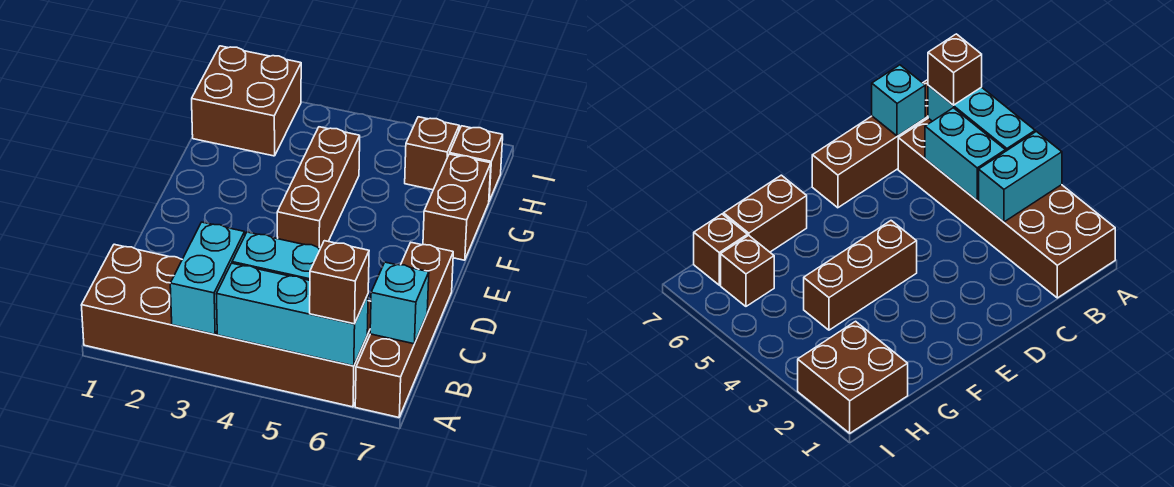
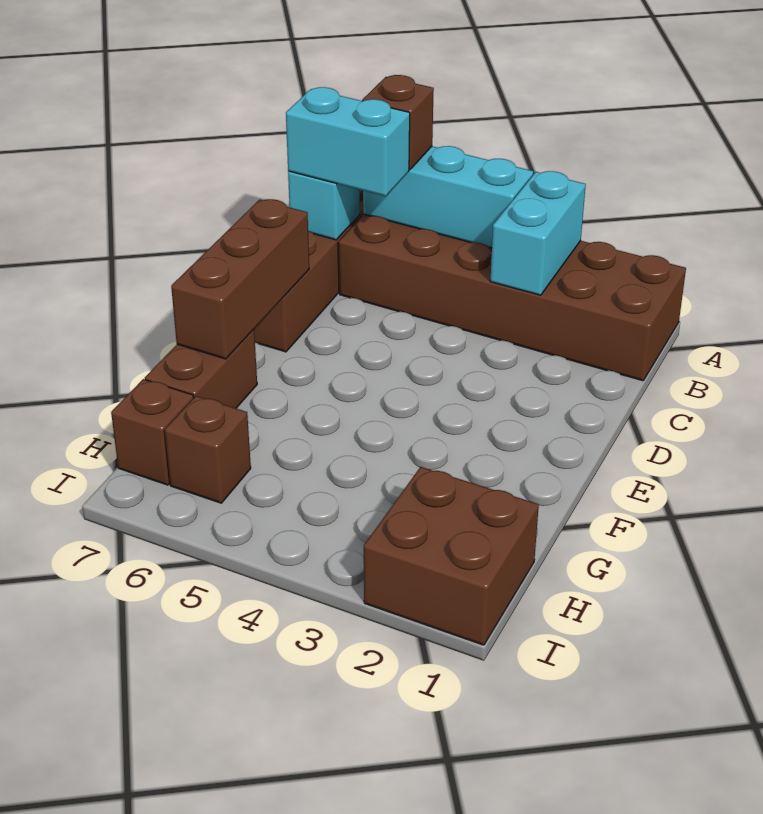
cyan brick B4:B5 level 2 -> cyan brick B6:B7 level 3
brown brick E4:G4 level 1 -> brown brick D7:F7 level 2

